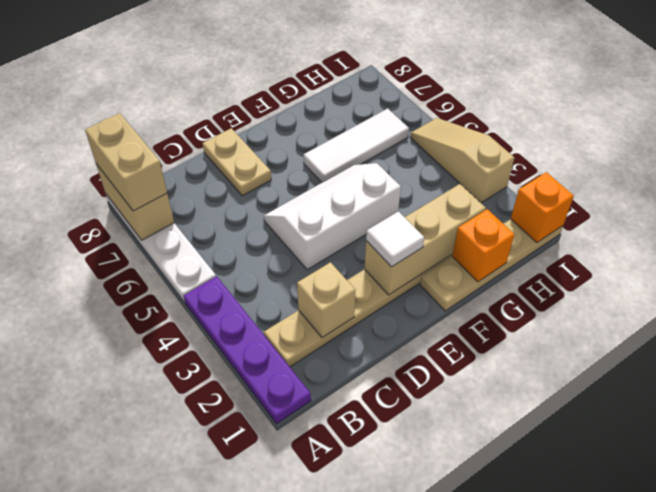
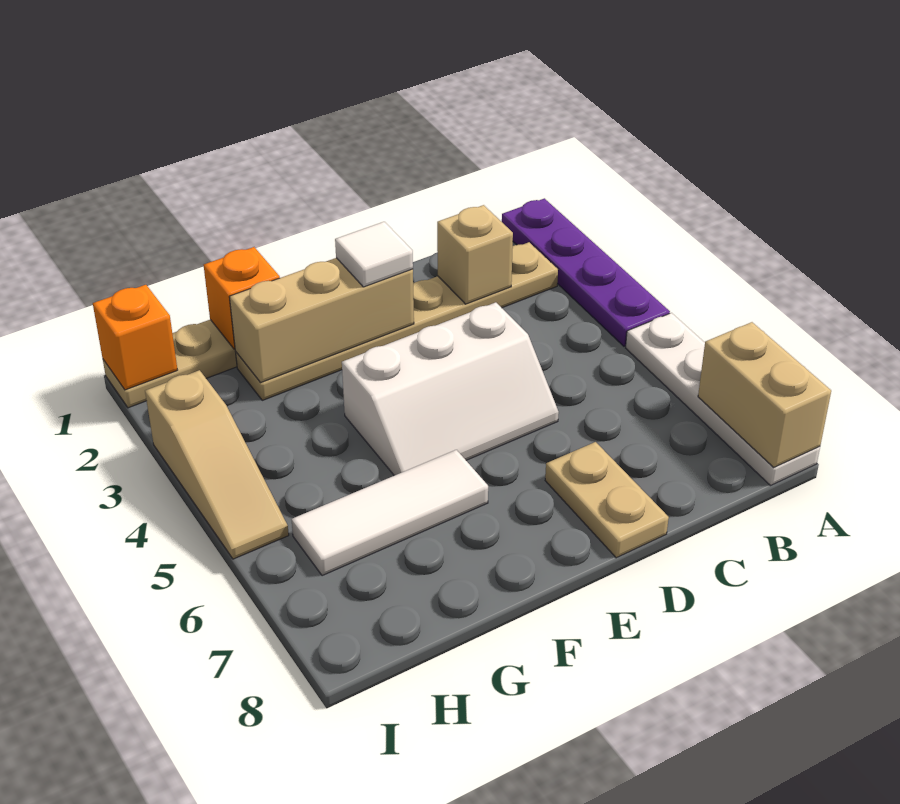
tan brick A7:A8 level 3 -> none

